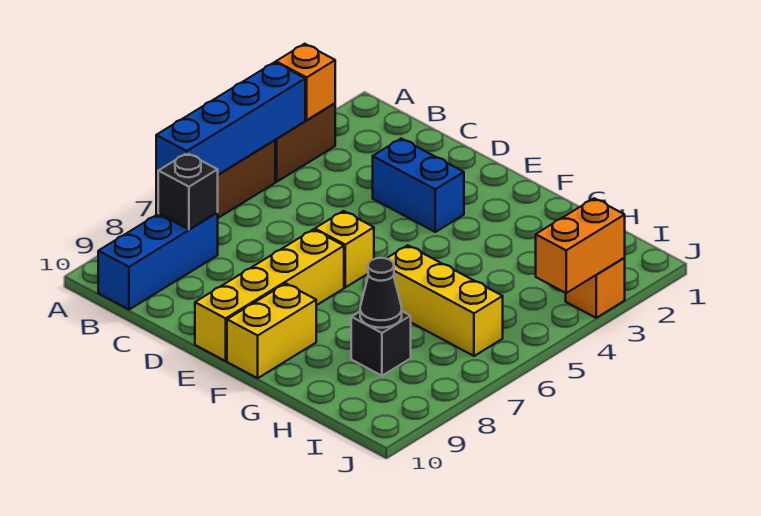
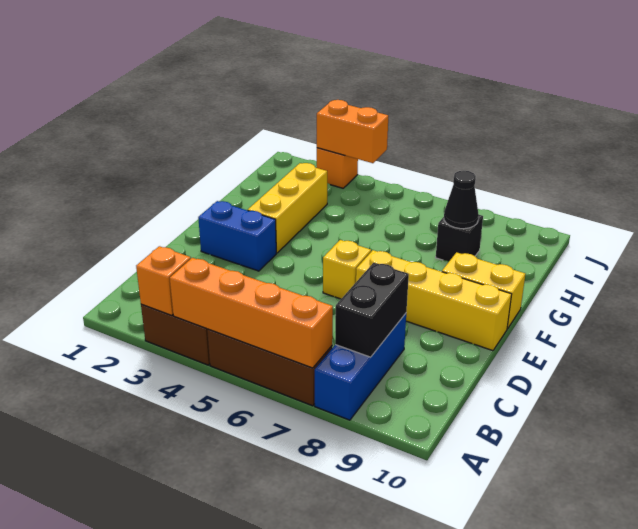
blue brick A4:A7 level 2 -> orange brick A4:A7 level 2
blue brick B8:B10 level 1 -> blue brick A8:C8 level 1
black brick B8 level 2 -> black brick B8:C8 level 2
blue brick D3:E3 level 1 -> blue brick E2:E3 level 1
yellow brick G6:I6 level 1 -> yellow brick F3:H3 level 1

